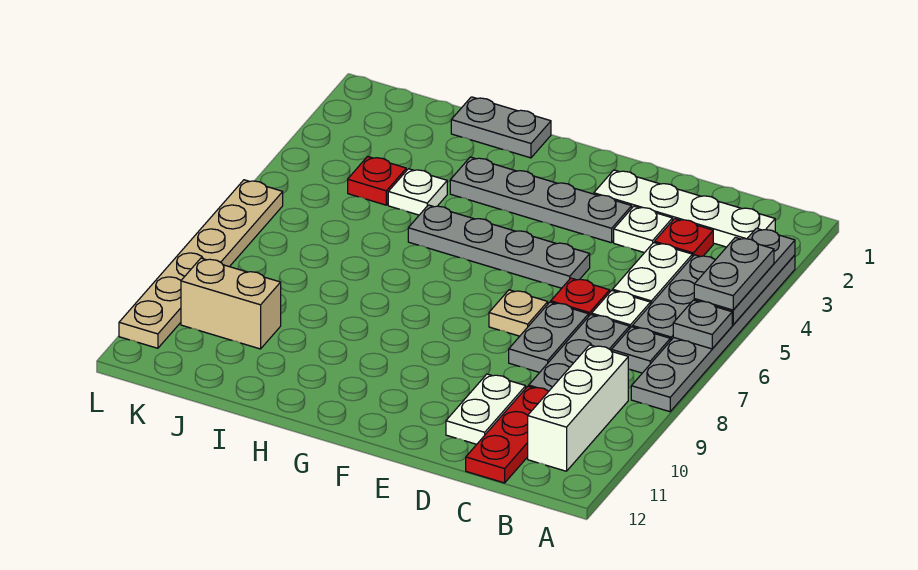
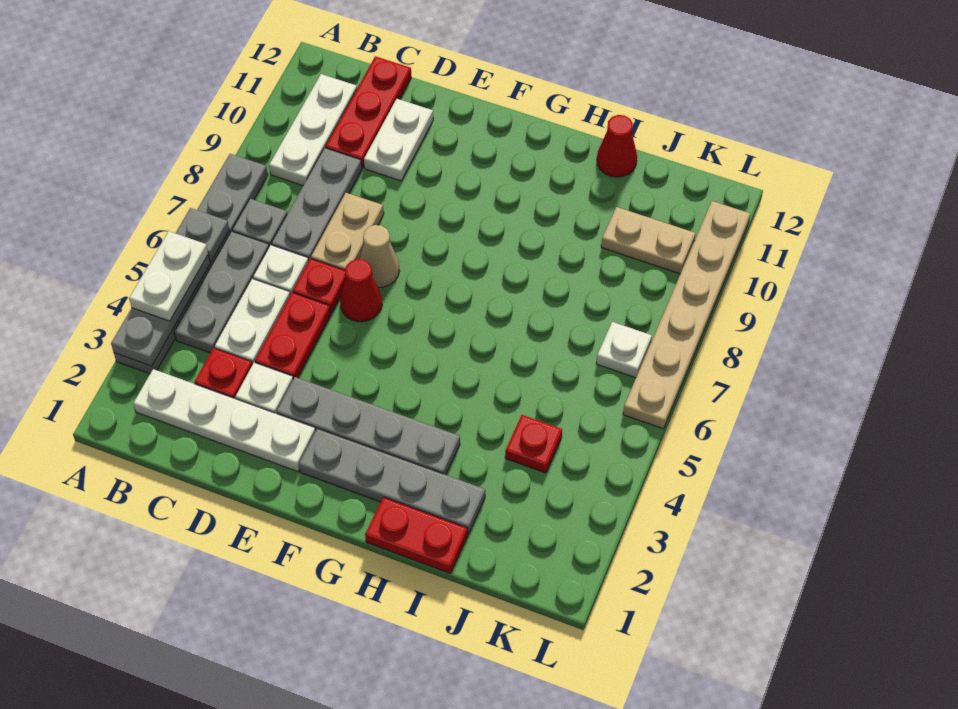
grey plate A4:A5 level 3 -> white plate A4:A5 level 3
white brick B9:B11 level 1 -> white plate B9:B11 level 1
none -> red plate D4:D5 level 1
grey plate D7:D8 level 1 -> tan plate D7:D8 level 1
grey plate E5:H5 level 1 -> grey plate F2:I2 level 1
none -> red cone E6 level 1
tan plate E7 level 1 -> tan cone E7 level 1
grey plate H1:I1 level 1 -> red plate H1:I1 level 1
white plate I4 level 1 -> white plate K7 level 1
none -> red cone I12 level 1
tan brick J10:K10 level 1 -> tan plate J10:K10 level 1

